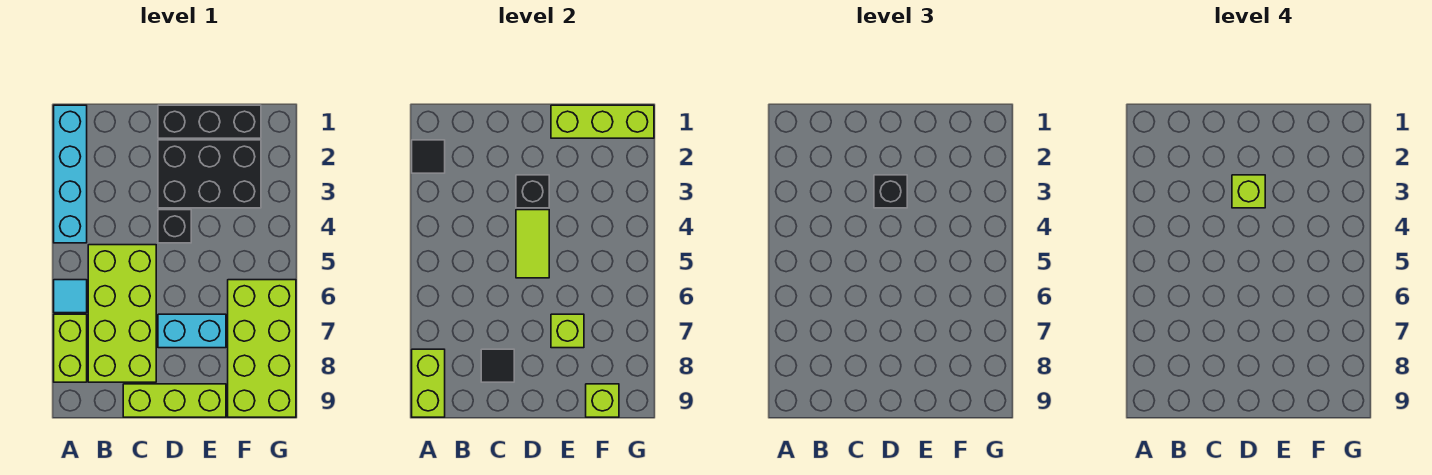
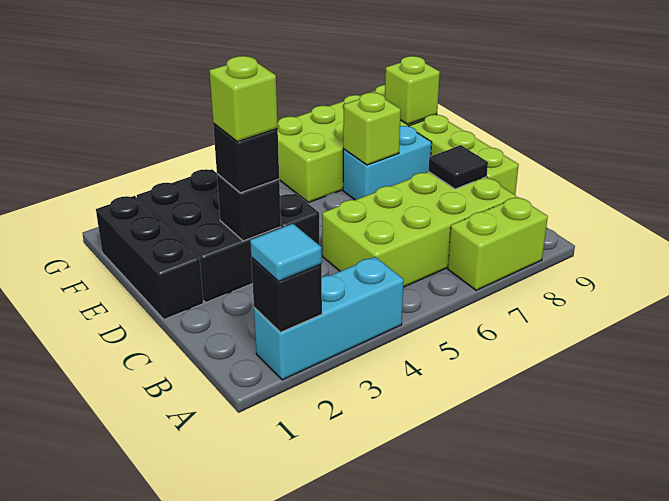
cyan brick A1:A4 level 1 -> cyan brick A2:A4 level 1
black tile A2 level 2 -> black brick A2 level 2
cyan tile A6 level 1 -> cyan tile A2 level 3
lime brick A8:A9 level 2 -> none
lime tile D4:D5 level 2 -> none
cyan brick D7:E7 level 1 -> cyan brick E7:E8 level 1
lime brick E1:G1 level 2 -> none

